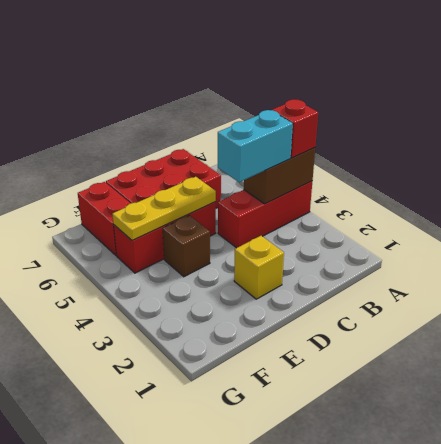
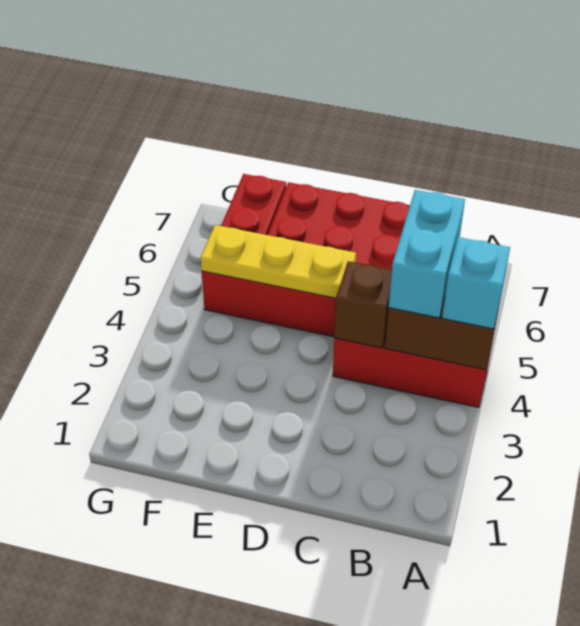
red brick A4 level 3 -> cyan brick A4 level 3
cyan brick B4:C4 level 3 -> cyan brick B4:B5 level 3
yellow brick D2 level 1 -> none
brown brick E4 level 1 -> brown brick C4 level 2

